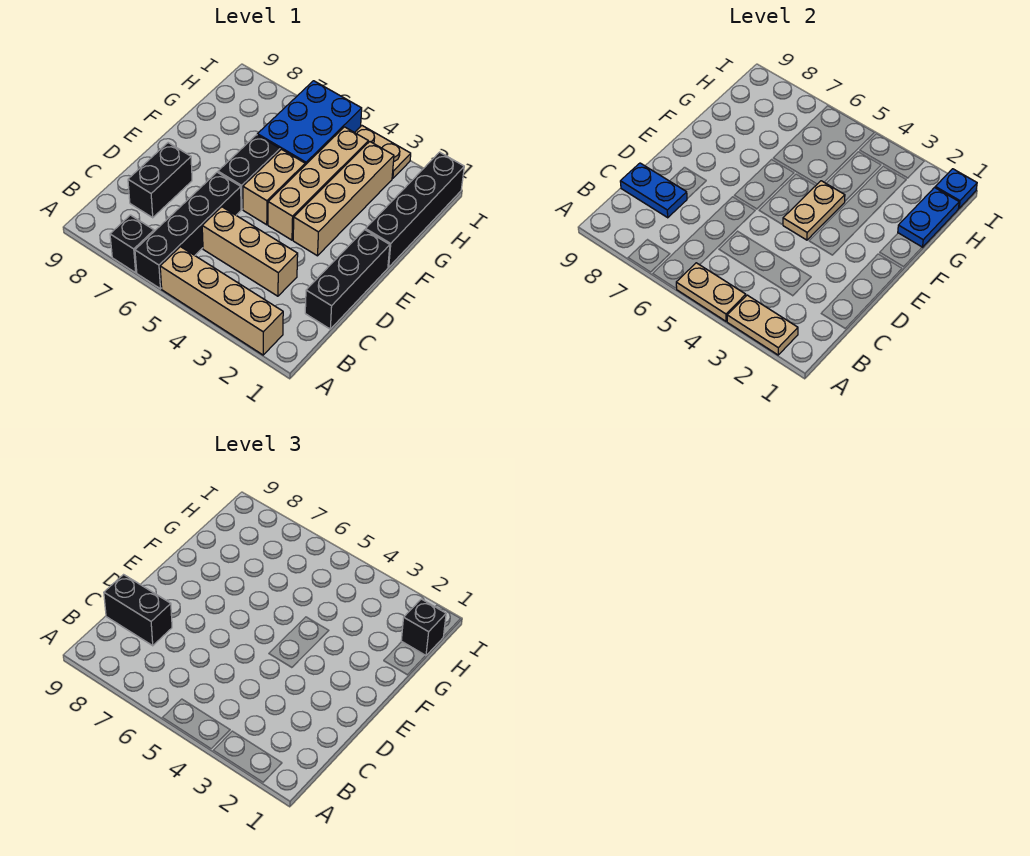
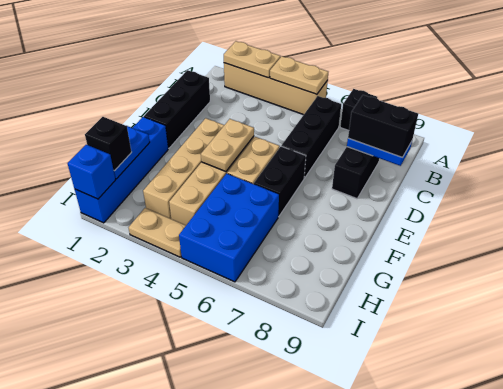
black brick A6:D6 level 1 -> black brick B6:D6 level 1
tan brick C3:C5 level 1 -> none
black brick F1:I1 level 1 -> blue brick F1:I1 level 1
blue plate I1 level 2 -> blue brick I1 level 2

